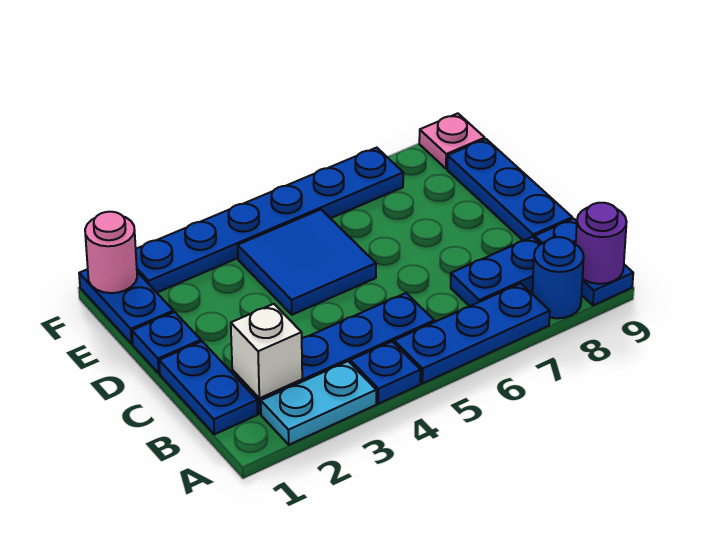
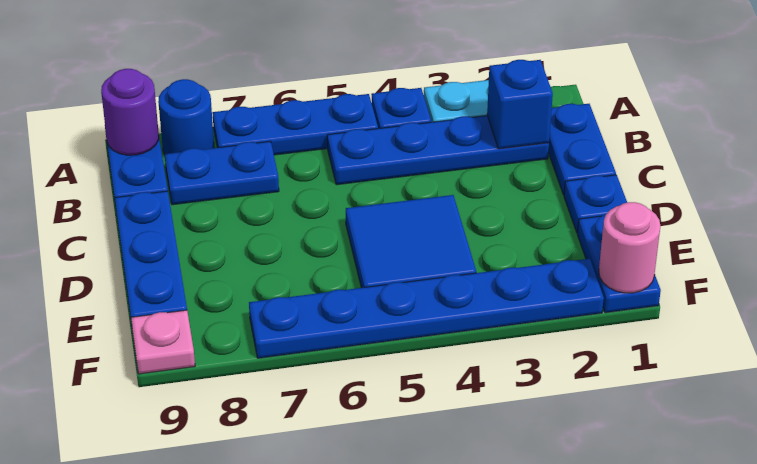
white brick B2 level 2 -> blue brick B2 level 2

